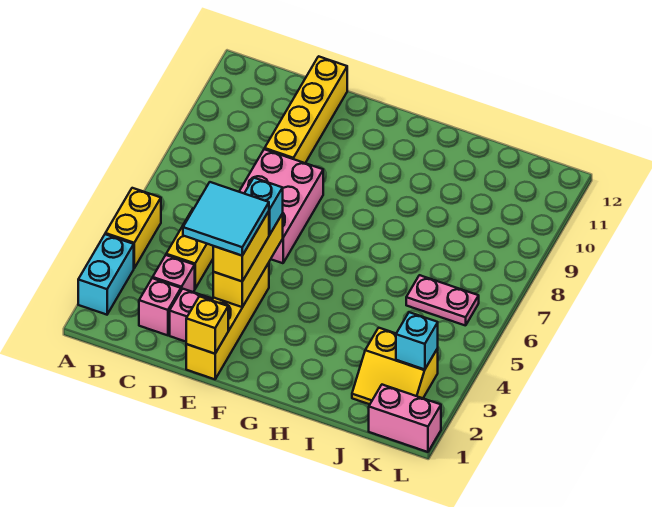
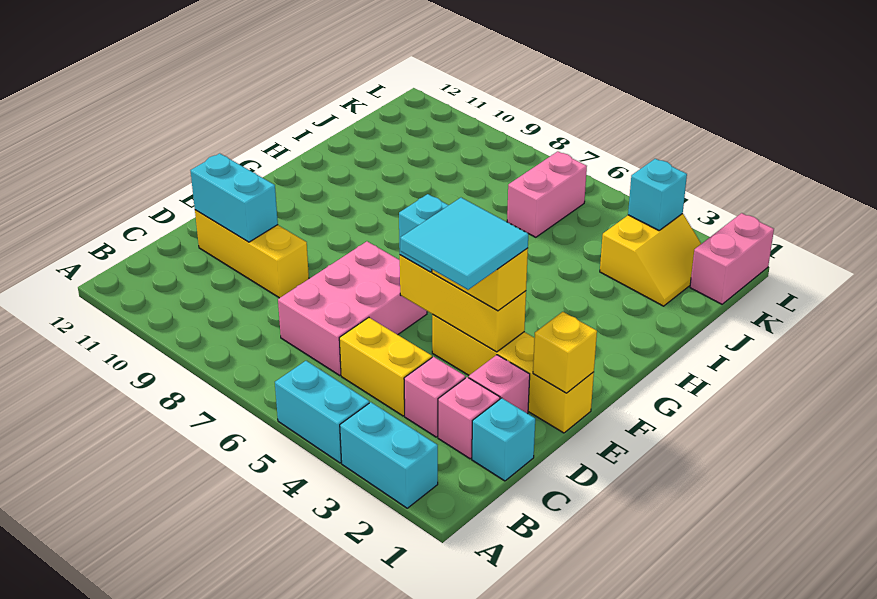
yellow brick A4:A5 level 1 -> cyan brick A4:A5 level 1
none -> cyan brick C1 level 1
pink brick D6:E8 level 1 -> pink brick C6:E7 level 1
yellow brick D9:D12 level 1 -> yellow brick D9:D11 level 1
none -> cyan brick D10:D11 level 2
pink plate J6:K6 level 1 -> pink brick J6:K6 level 1

